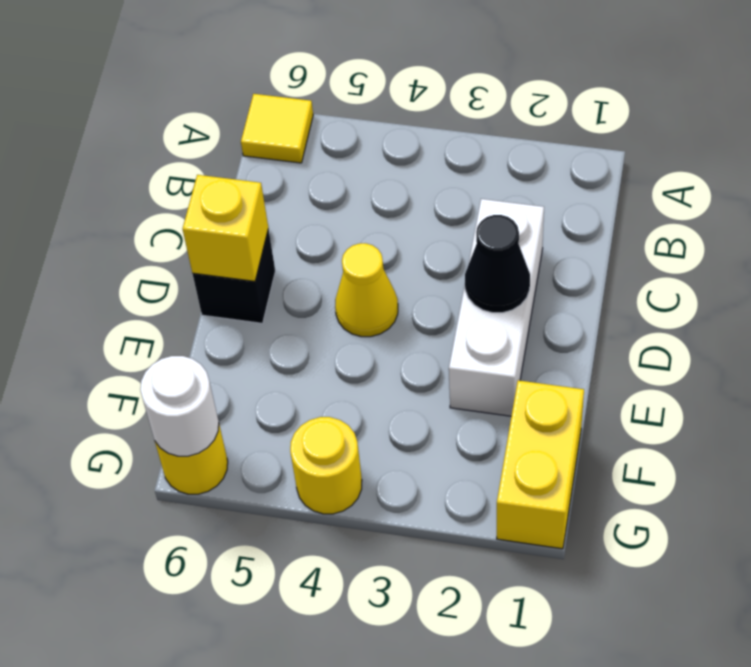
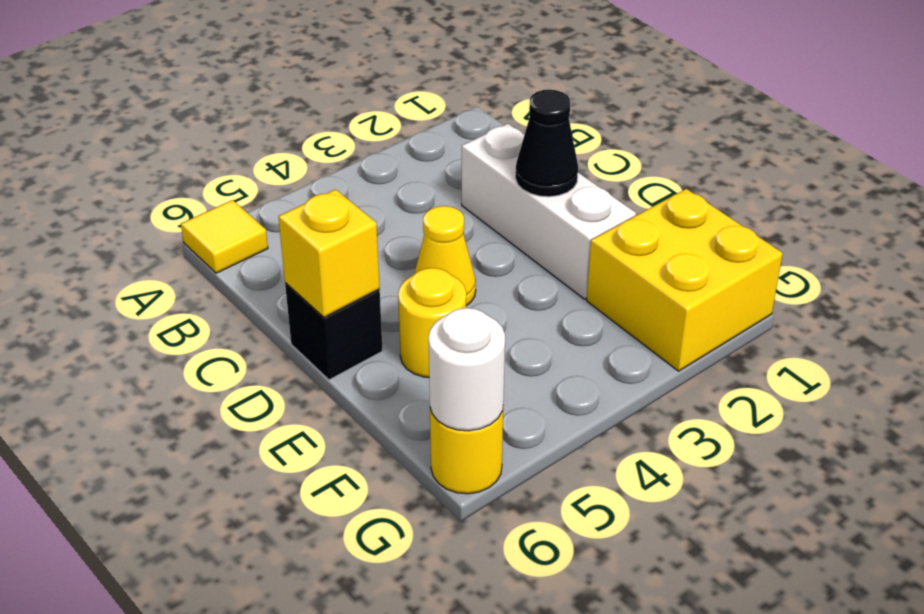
yellow brick F1:G1 level 1 -> yellow brick F1:G2 level 1
yellow round brick G4 level 1 -> yellow round brick E5 level 1

